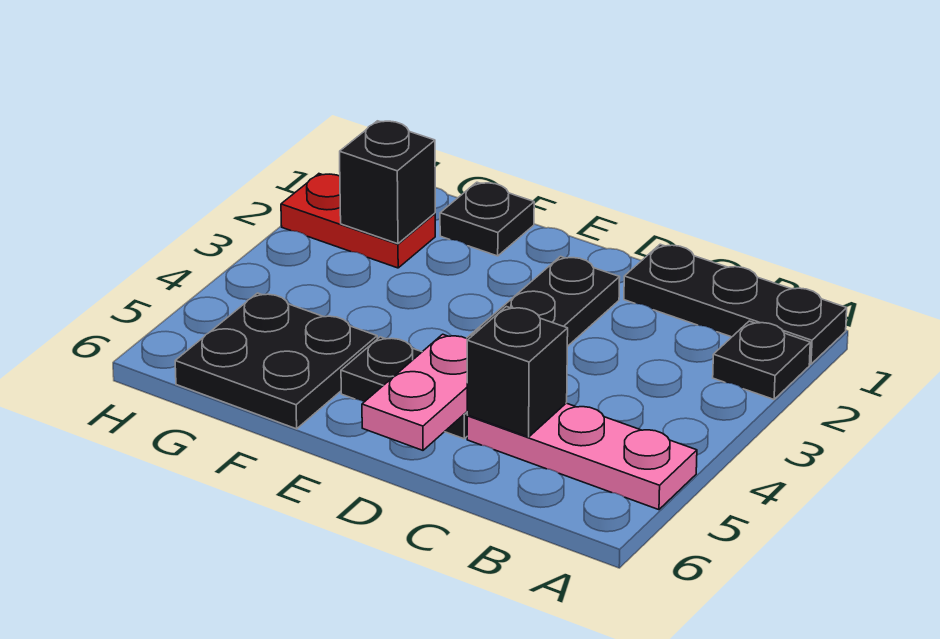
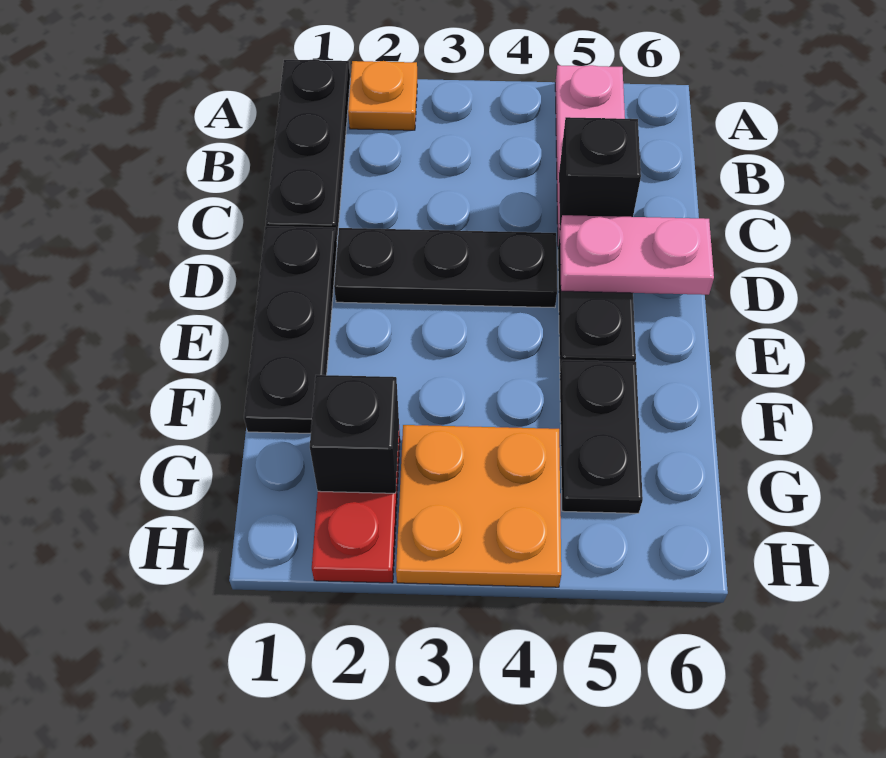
black plate A2 level 1 -> orange plate A2 level 1
black plate F1 level 1 -> black plate D1:F1 level 1
black plate F5:G6 level 1 -> black plate F5:G5 level 1
none -> orange plate G3:H4 level 1

